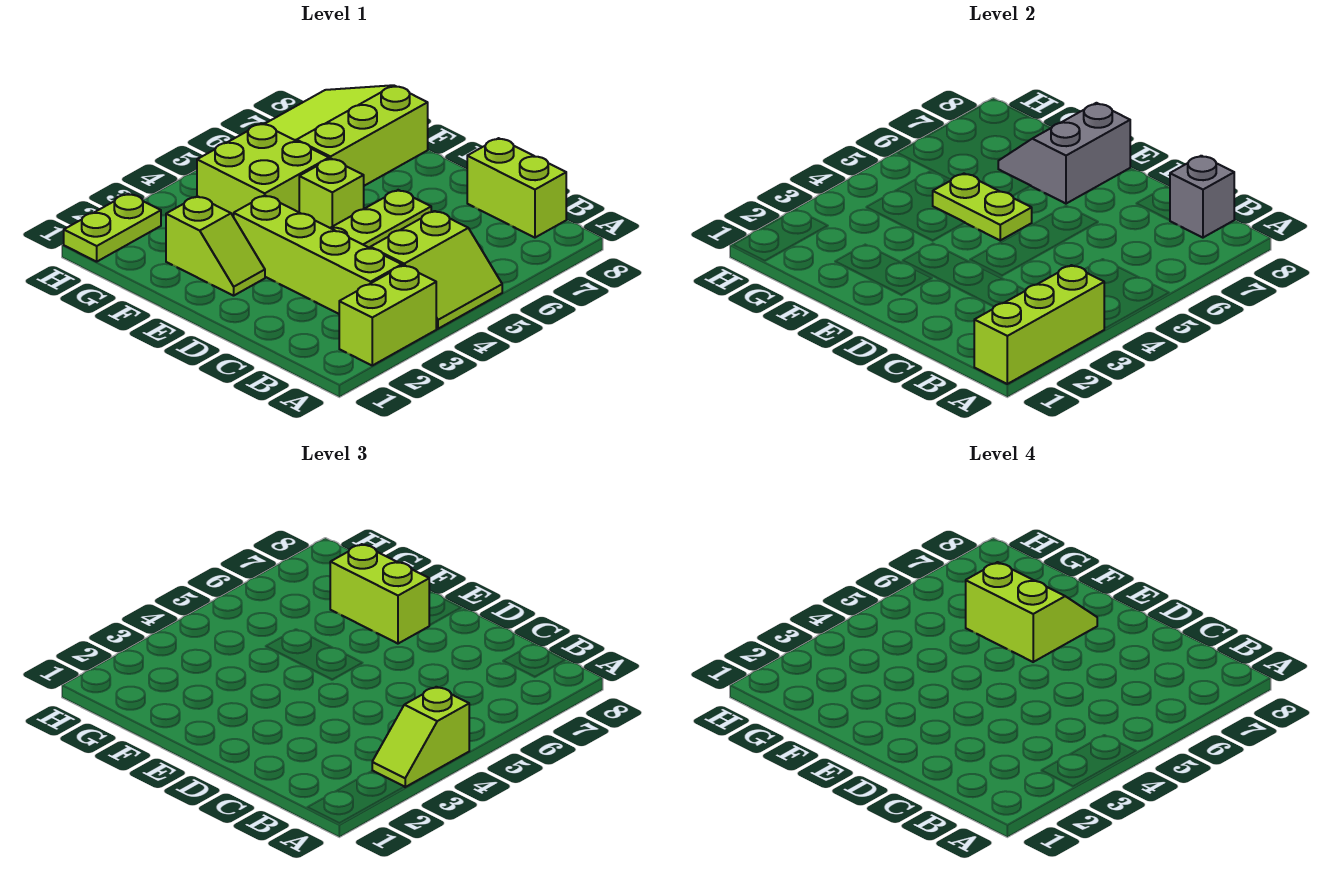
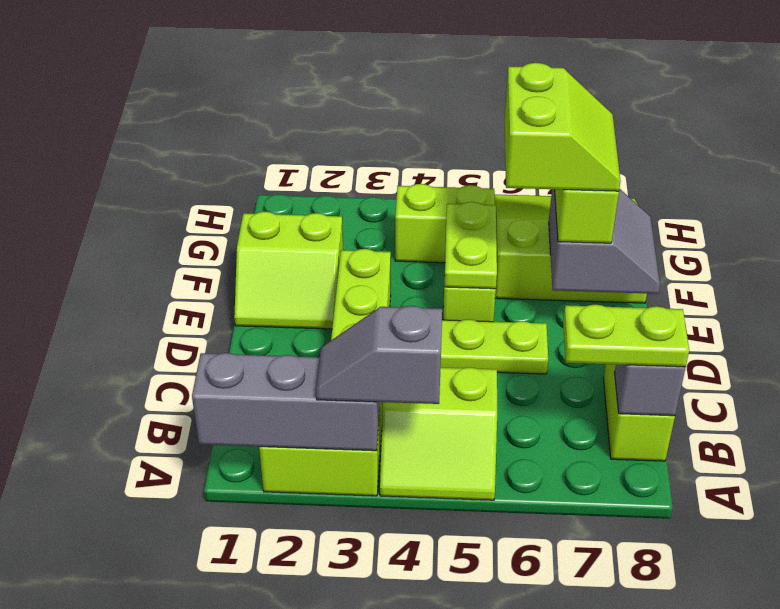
lime brick A1:A3 level 2 -> grey brick A1:A3 level 2
lime slope A3:A4 level 3 top 4 -> grey slope A3:A4 level 3 top 4
lime slope E2:F2 level 1 top F -> lime slope E1:F2 level 1 top F
grey slope E7:F8 level 2 top E -> grey slope E7:F8 level 2 top 7
lime brick F4:G5 level 1 -> lime brick G4:G5 level 1
lime plate H1:H2 level 1 -> lime plate B7:B8 level 3

